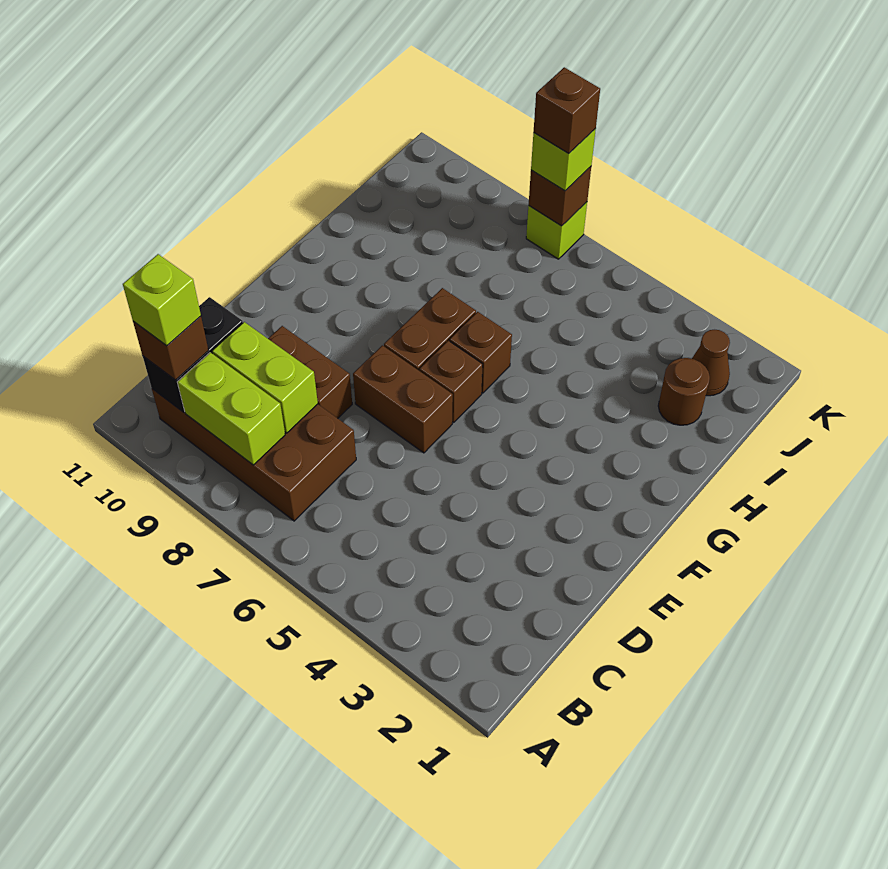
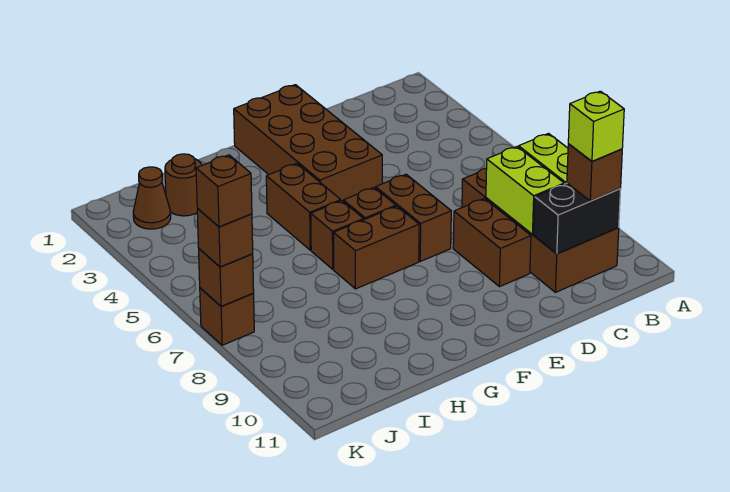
none -> brown brick E1:F4 level 1
none -> brown brick G4:G5 level 1
lime brick K7 level 1 -> brown brick K7 level 1
lime brick K7 level 3 -> brown brick K7 level 3

